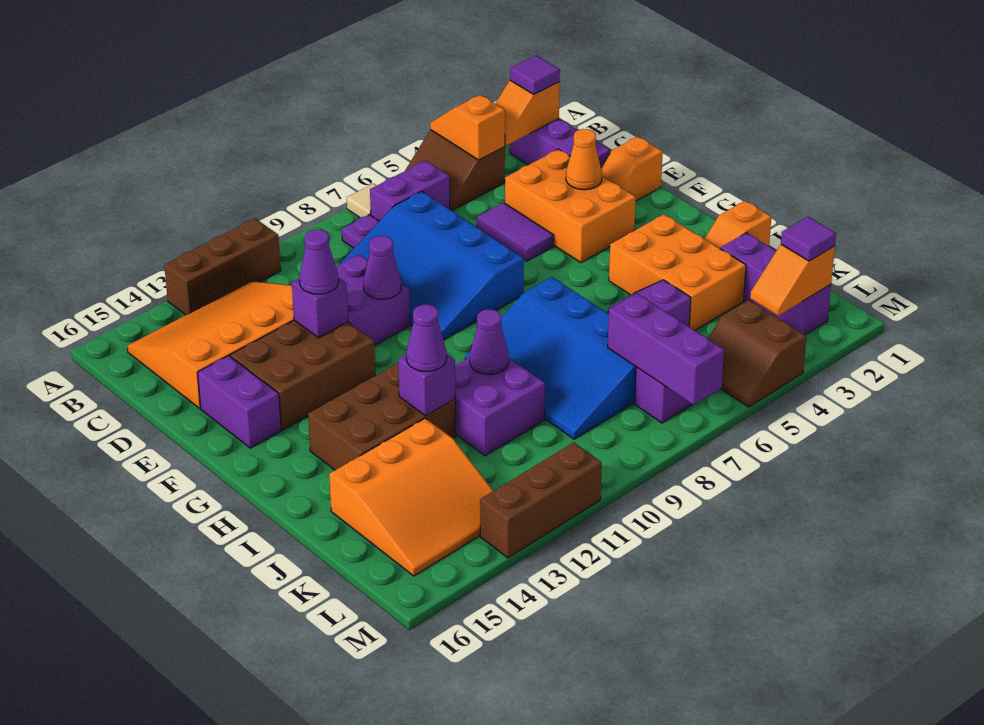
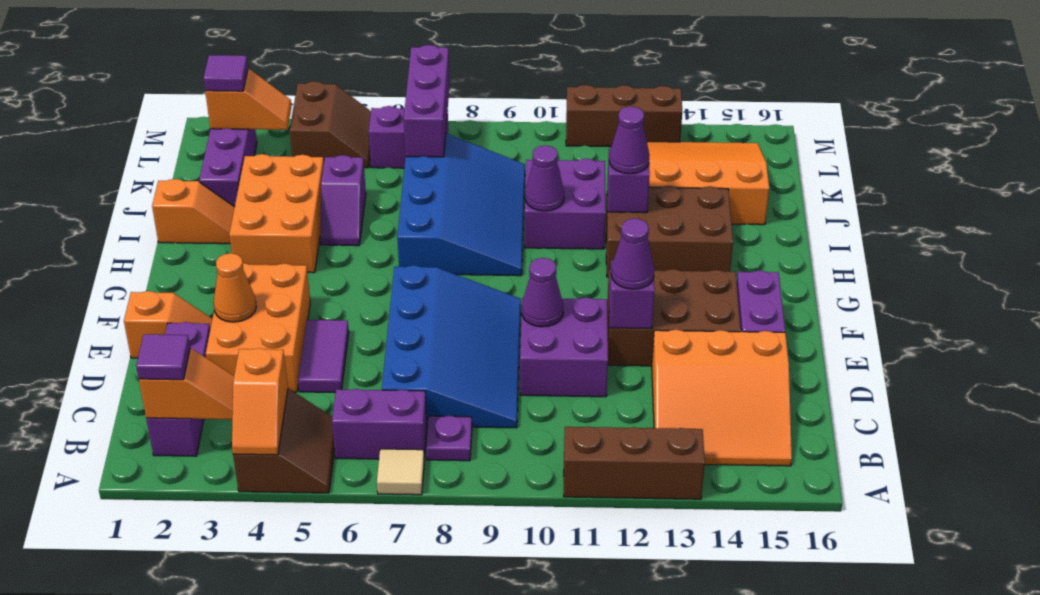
orange slope B12:D15 level 1 top D -> orange slope B13:D15 level 1 top D

